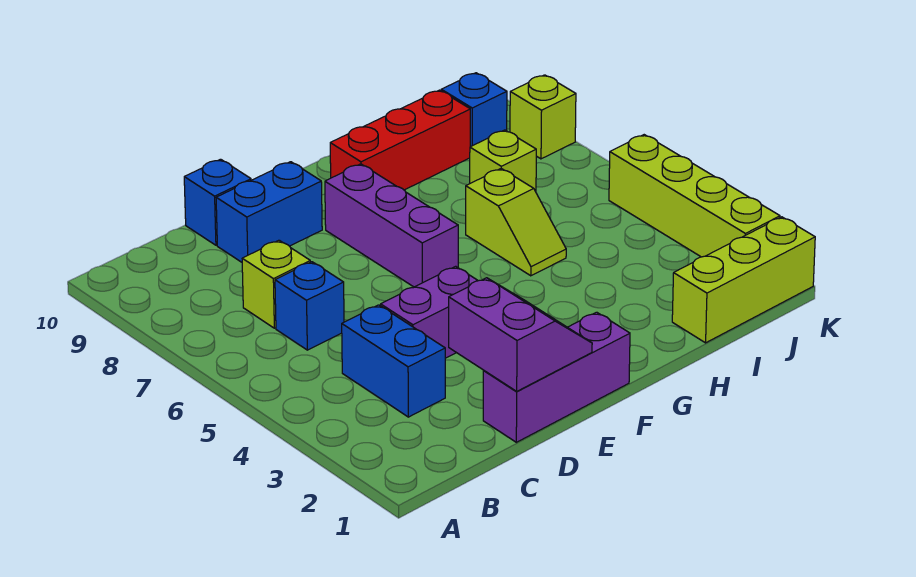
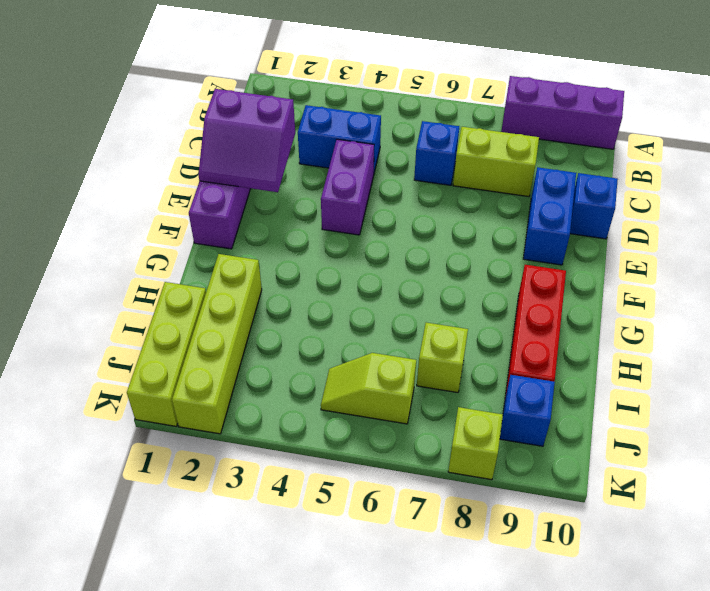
lime brick C7 level 1 -> lime brick C7:C8 level 1
purple brick F6:F8 level 1 -> purple brick A8:A10 level 1
lime slope H5:H6 level 1 top 6 -> lime slope J5:J6 level 1 top 6
lime brick K2:K5 level 1 -> lime brick H2:K2 level 1

